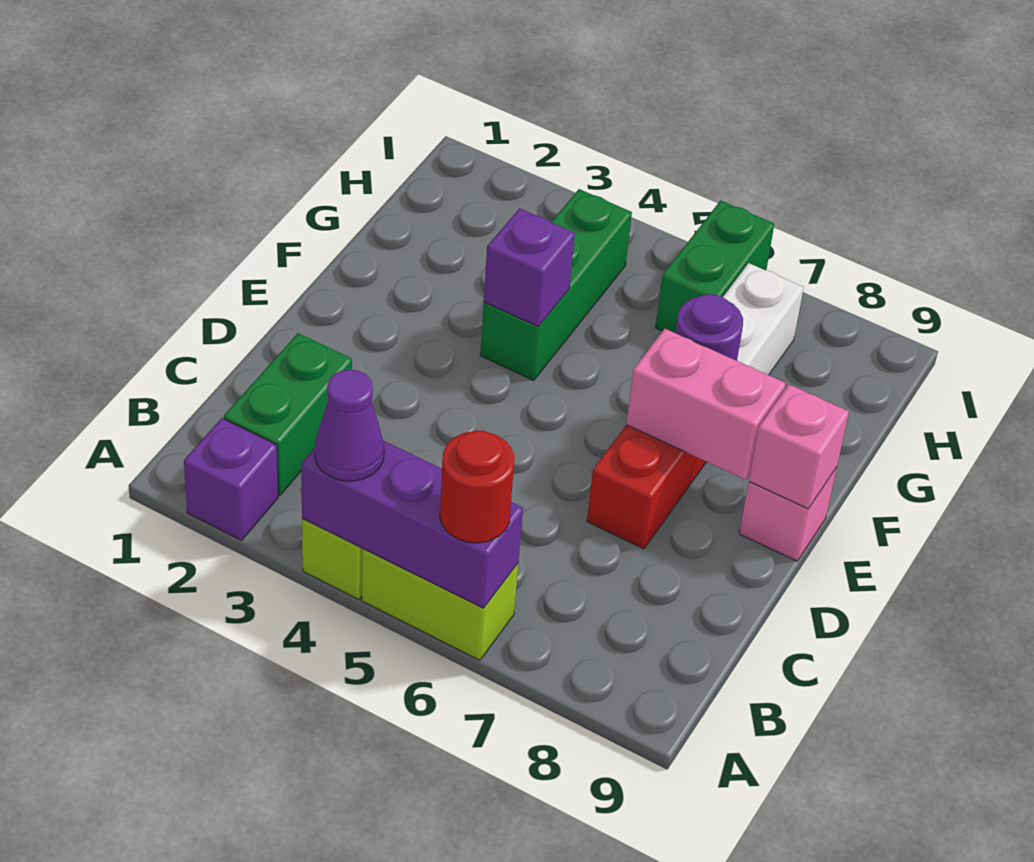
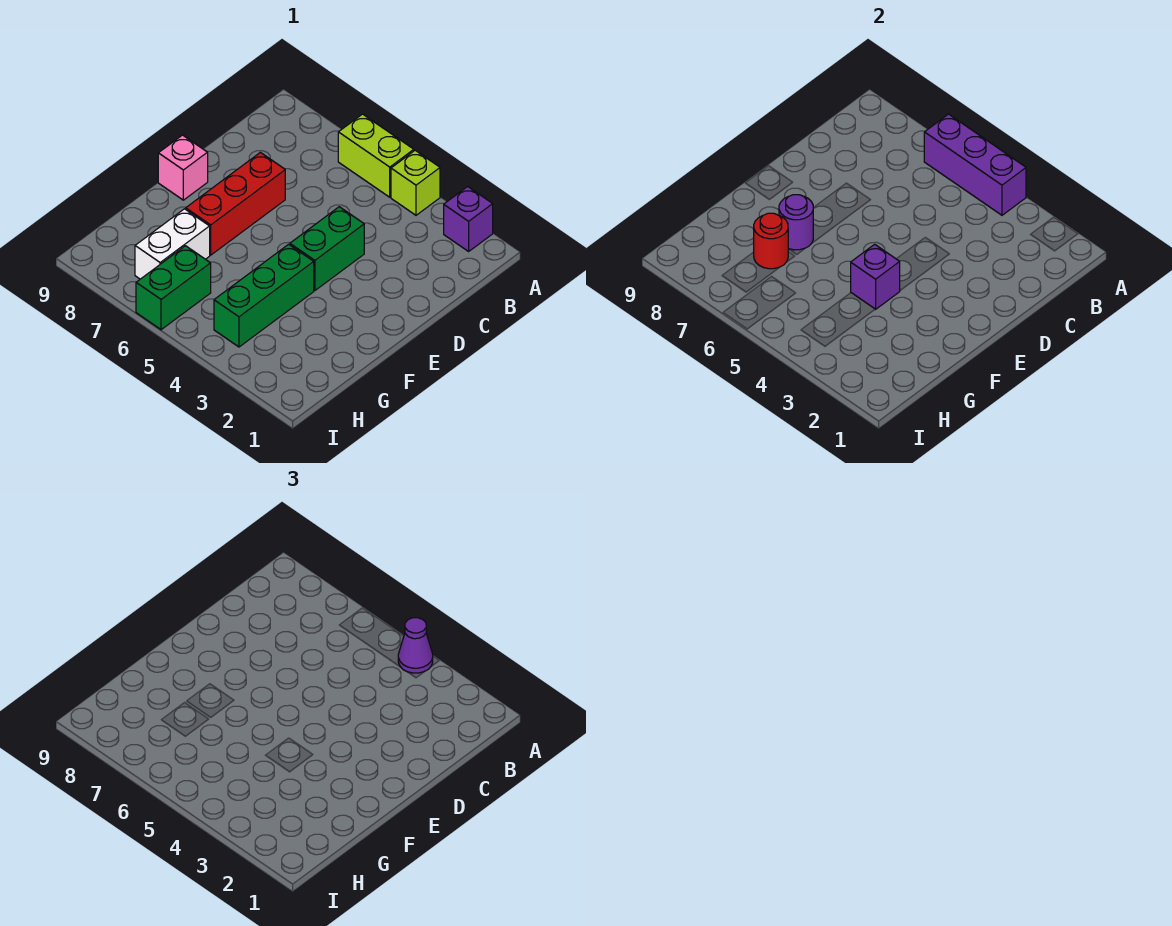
red round brick A6 level 3 -> red round brick G7 level 2
green brick B2:C2 level 1 -> green brick D4:E4 level 1
pink brick E7:E8 level 2 -> none
pink brick E9 level 2 -> none

